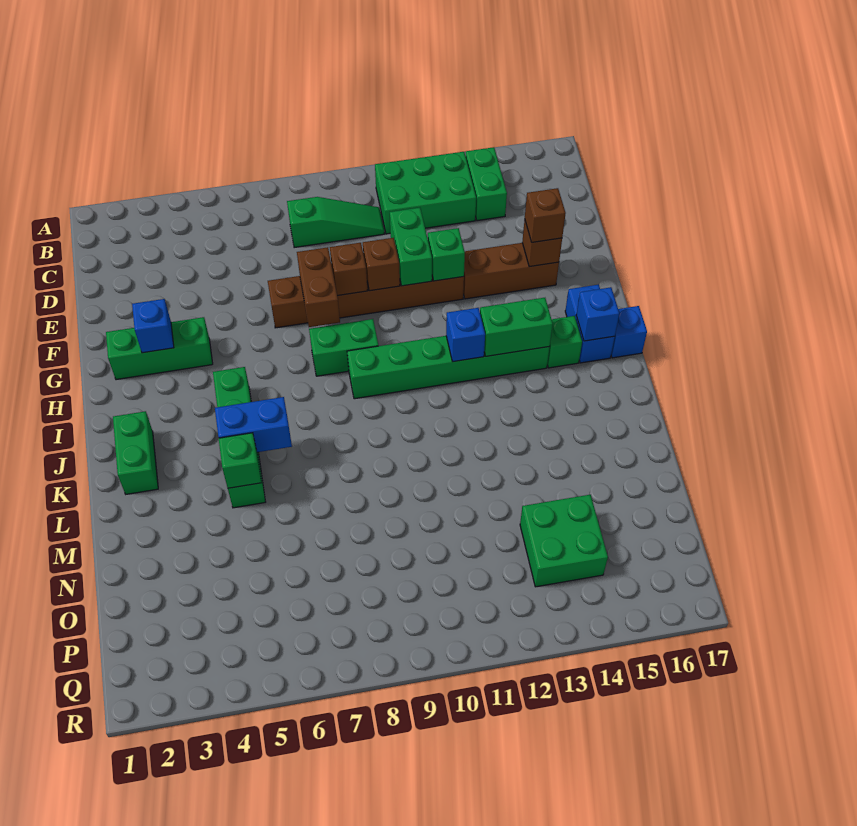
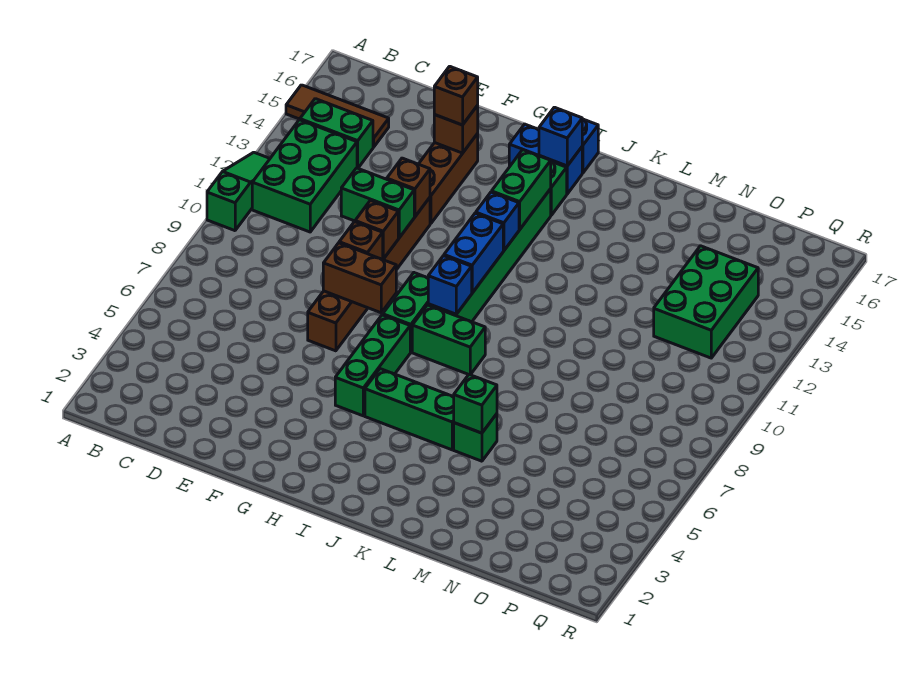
none -> brown tile A15:C15 level 1
green slope C8:C10 level 1 top 8 -> green slope A10:A12 level 1 top 10
green brick F12 level 2 -> brown brick F12 level 2
green brick G2:G4 level 1 -> green brick H5:H7 level 1
blue brick G3 level 2 -> blue brick I9 level 2
green brick J2:K2 level 1 -> green brick I8:J8 level 1
blue brick K5:K6 level 2 -> blue brick I10:I11 level 2
green brick O13:P14 level 1 -> green brick O12:P14 level 1

